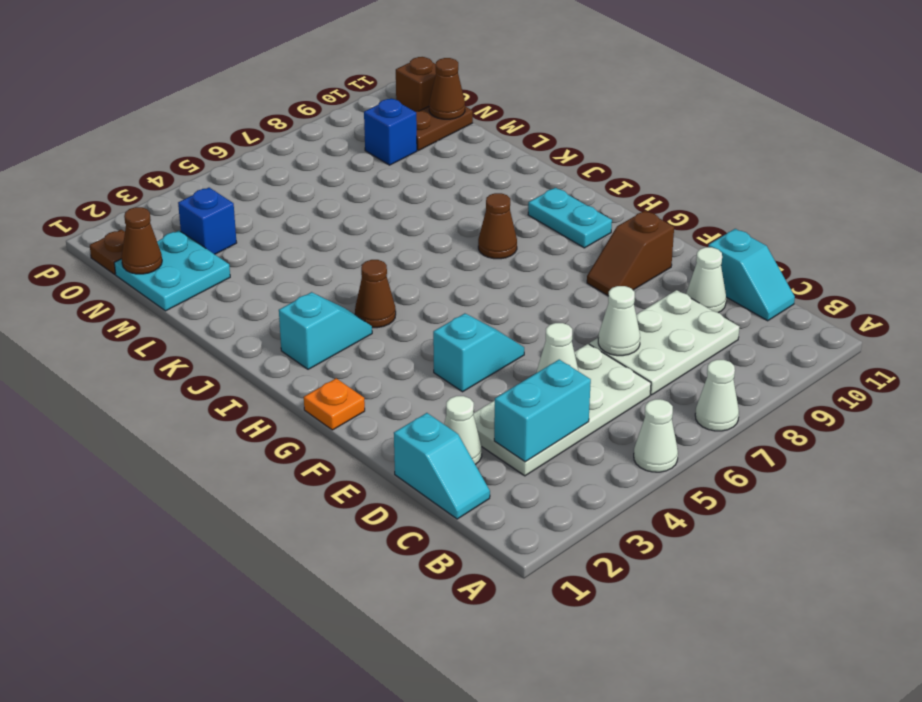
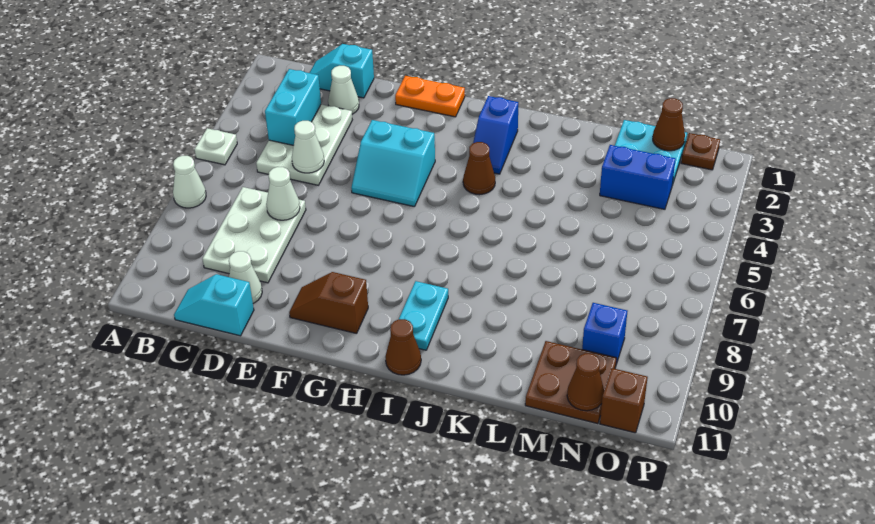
white cone A5 level 1 -> white plate A5 level 1
white plate C3:D6 level 1 -> white plate C3:D5 level 1
cyan slope F4:F5 level 1 top 4 -> cyan slope F4:G5 level 1 top 4
brown slope F9:F10 level 1 top 10 -> brown slope F10:G10 level 1 top G
orange plate G1 level 1 -> orange plate F1:G1 level 1
cyan plate H10:I10 level 1 -> cyan plate I9:I10 level 1
cyan slope I2:I3 level 1 top 2 -> blue slope I2:I3 level 1 top 2
brown cone I8 level 1 -> brown cone I11 level 1
blue brick N3 level 1 -> blue brick M3:N3 level 1
brown plate N10:N11 level 1 -> brown plate M10:N11 level 1

